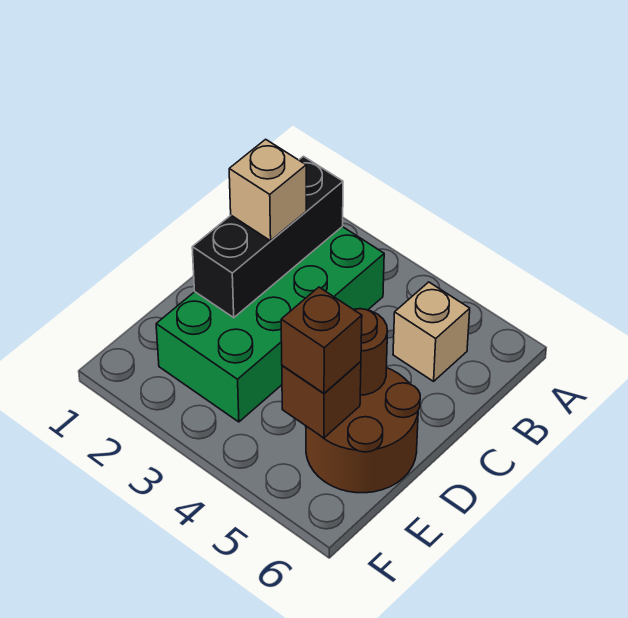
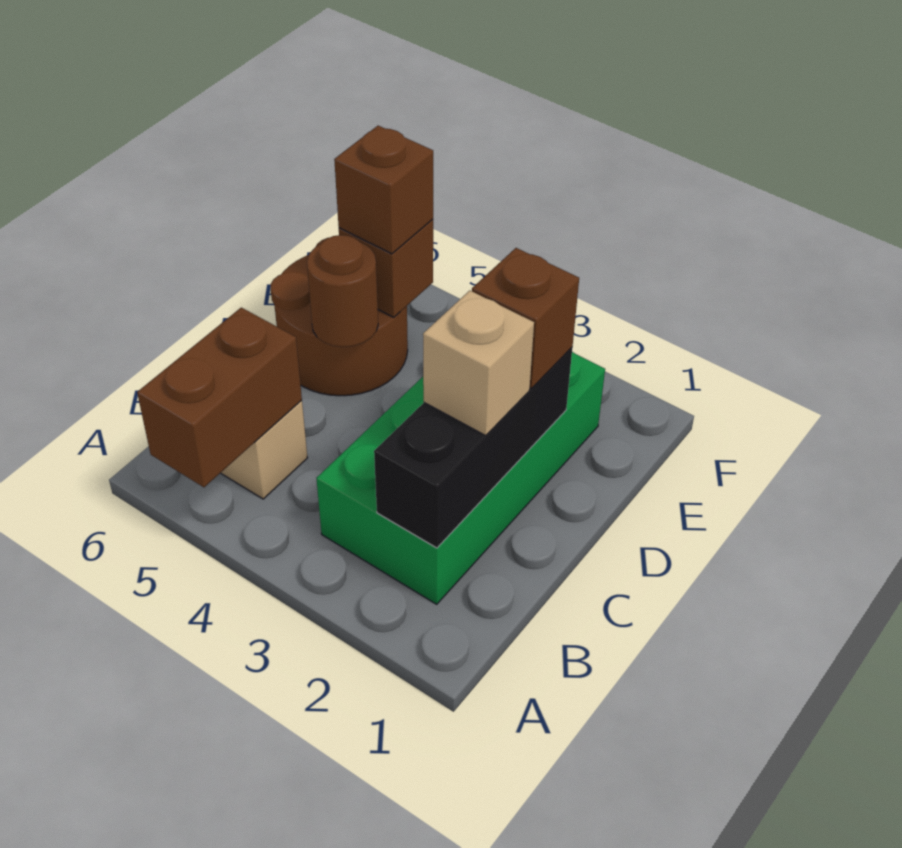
none -> brown brick A5:B5 level 2
none -> brown brick D2 level 3

